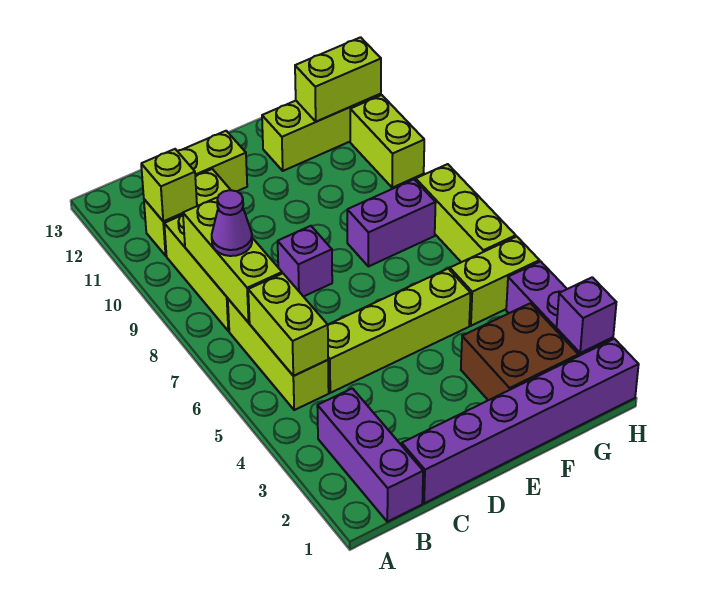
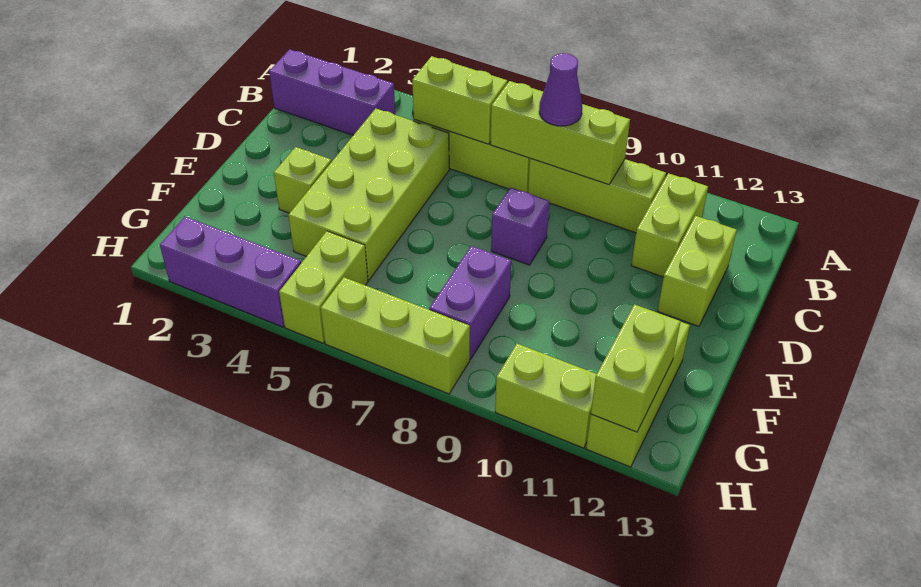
lime brick B11 level 2 -> lime brick E3 level 1
purple brick C1:H1 level 1 -> none
lime brick C5:F5 level 1 -> lime brick C4:F5 level 1
brown brick F2:G3 level 1 -> none
purple brick H2 level 2 -> none

